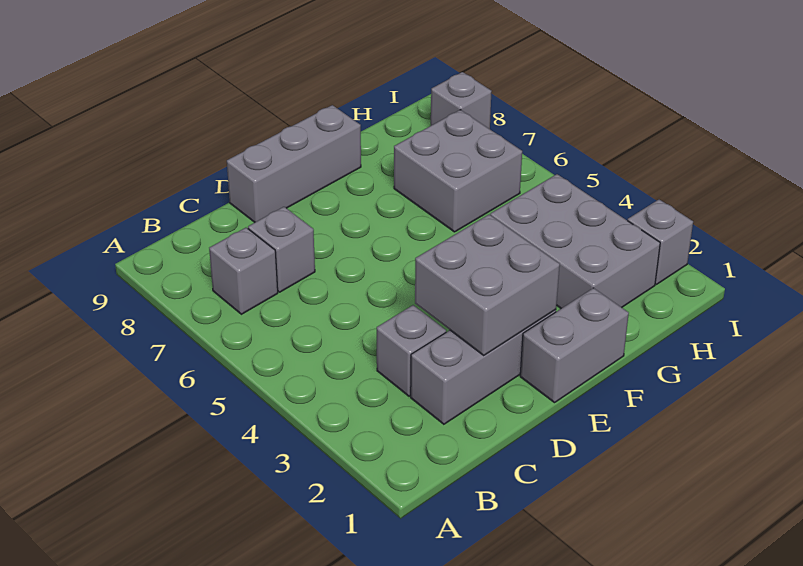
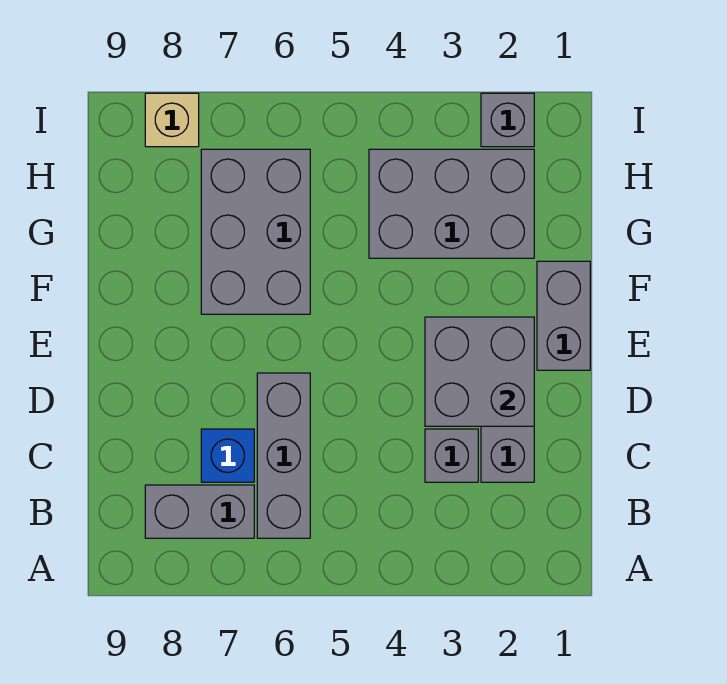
grey brick B7 level 1 -> grey brick B7:B8 level 1
grey brick C7 level 1 -> blue brick C7 level 1
grey brick D9:F9 level 1 -> grey brick B6:D6 level 1
grey brick G6:H7 level 1 -> grey brick F6:H7 level 1
grey brick I8 level 1 -> tan brick I8 level 1

